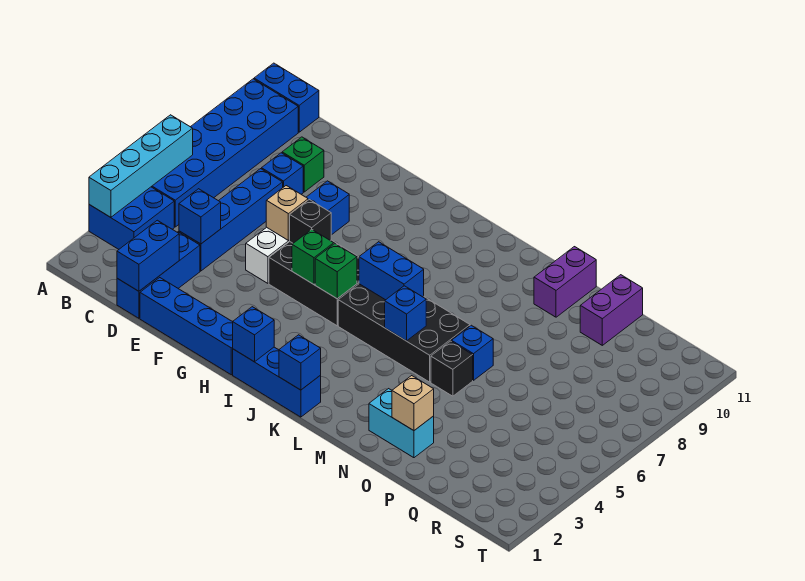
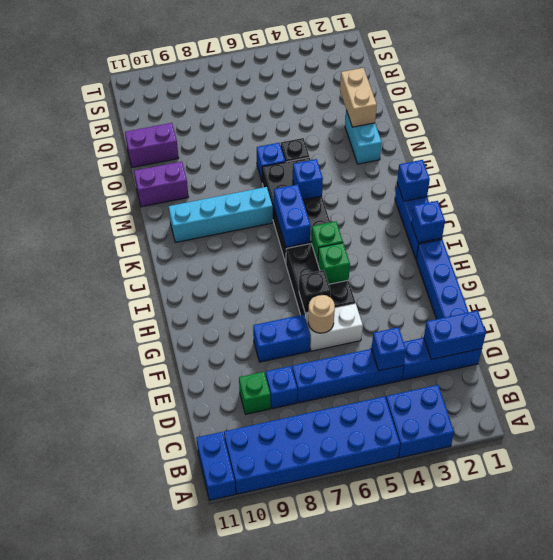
cyan brick A3:A6 level 2 -> cyan brick L7:L10 level 1
tan brick F6 level 2 -> tan round brick F6 level 2
tan brick O2 level 2 -> tan brick O2:P2 level 2

